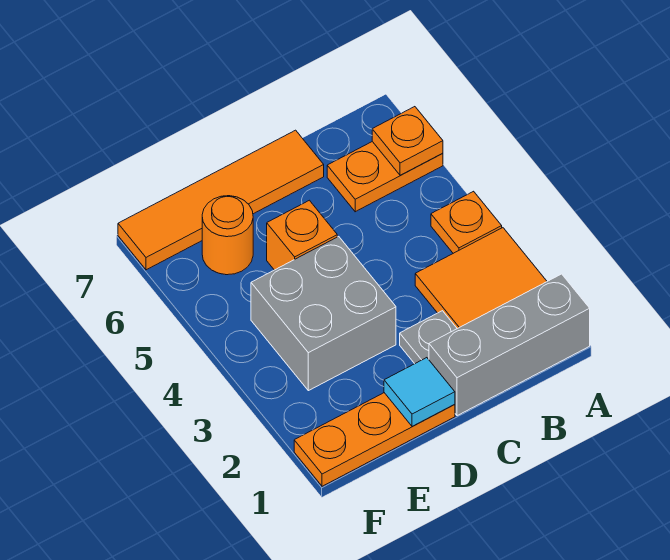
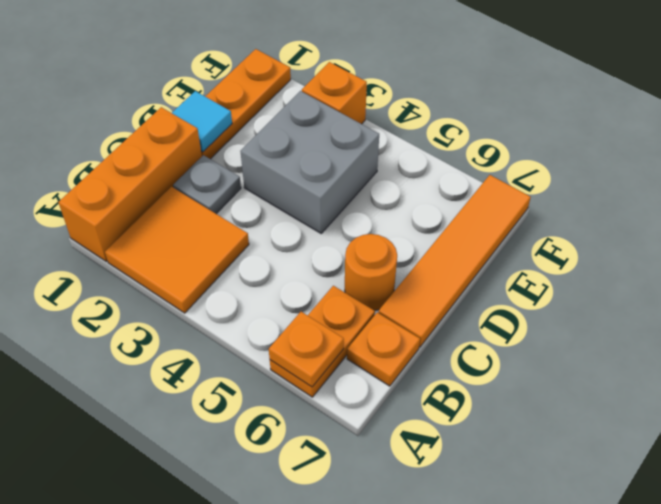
grey brick A1:C1 level 1 -> orange brick A1:C1 level 1
orange plate A4 level 1 -> orange plate B7 level 1
orange brick D5 level 1 -> orange brick F3 level 1
orange round brick E6 level 1 -> orange round brick C6 level 1

